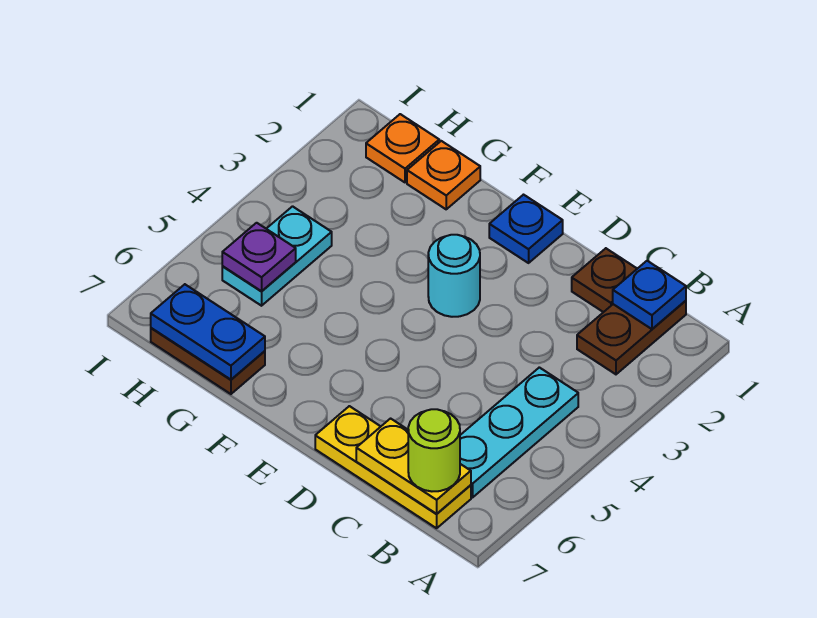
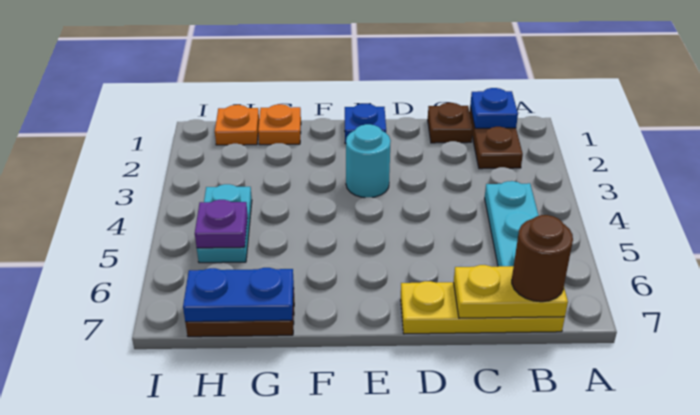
lime round brick B7 level 3 -> brown round brick B7 level 3

